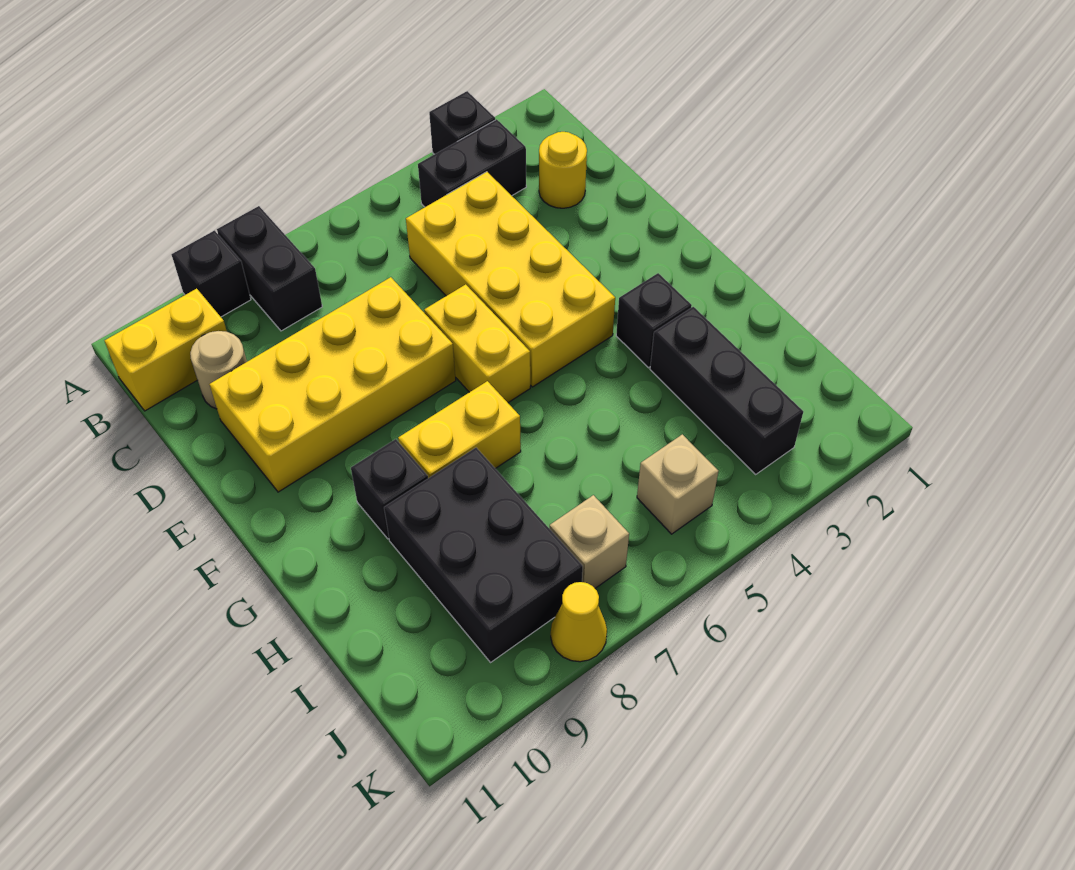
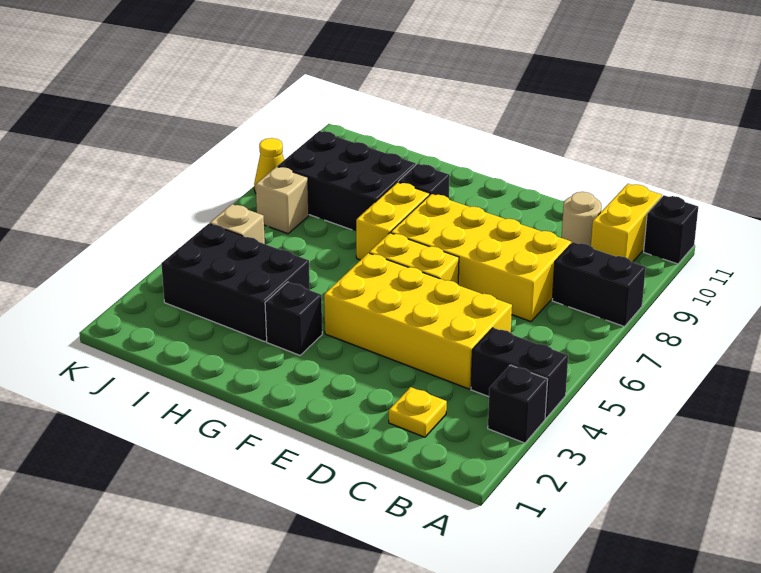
black brick A9 level 1 -> black brick A11 level 1
black brick B3:B4 level 1 -> black brick A4:B4 level 1
yellow round brick C2 level 1 -> yellow plate C2 level 1
yellow brick D7:E10 level 1 -> yellow brick C7:F8 level 1
black brick H3:J3 level 1 -> black brick H3:J4 level 1

